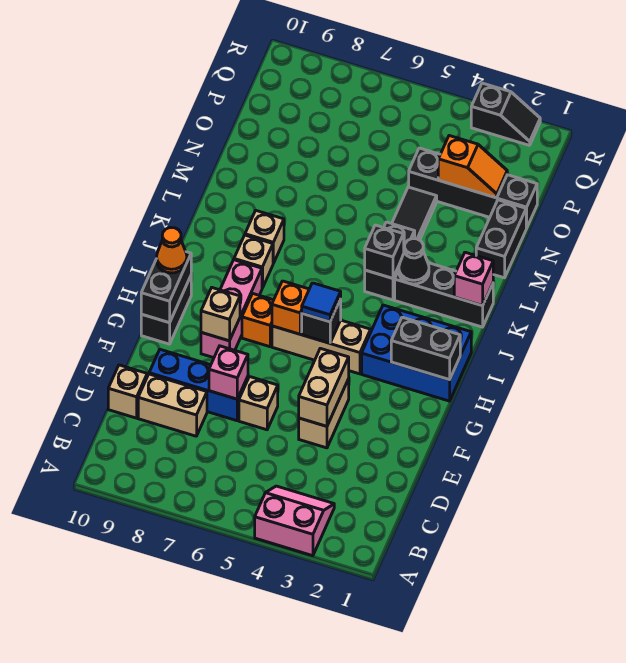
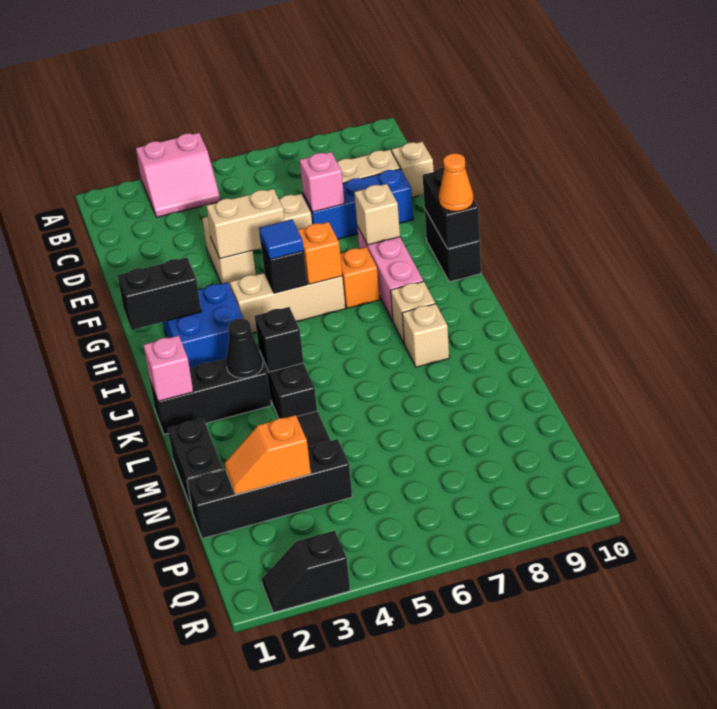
tan brick E4:F4 level 2 -> tan brick F4:F5 level 2
blue brick H1:I3 level 1 -> blue brick H2:I3 level 1

